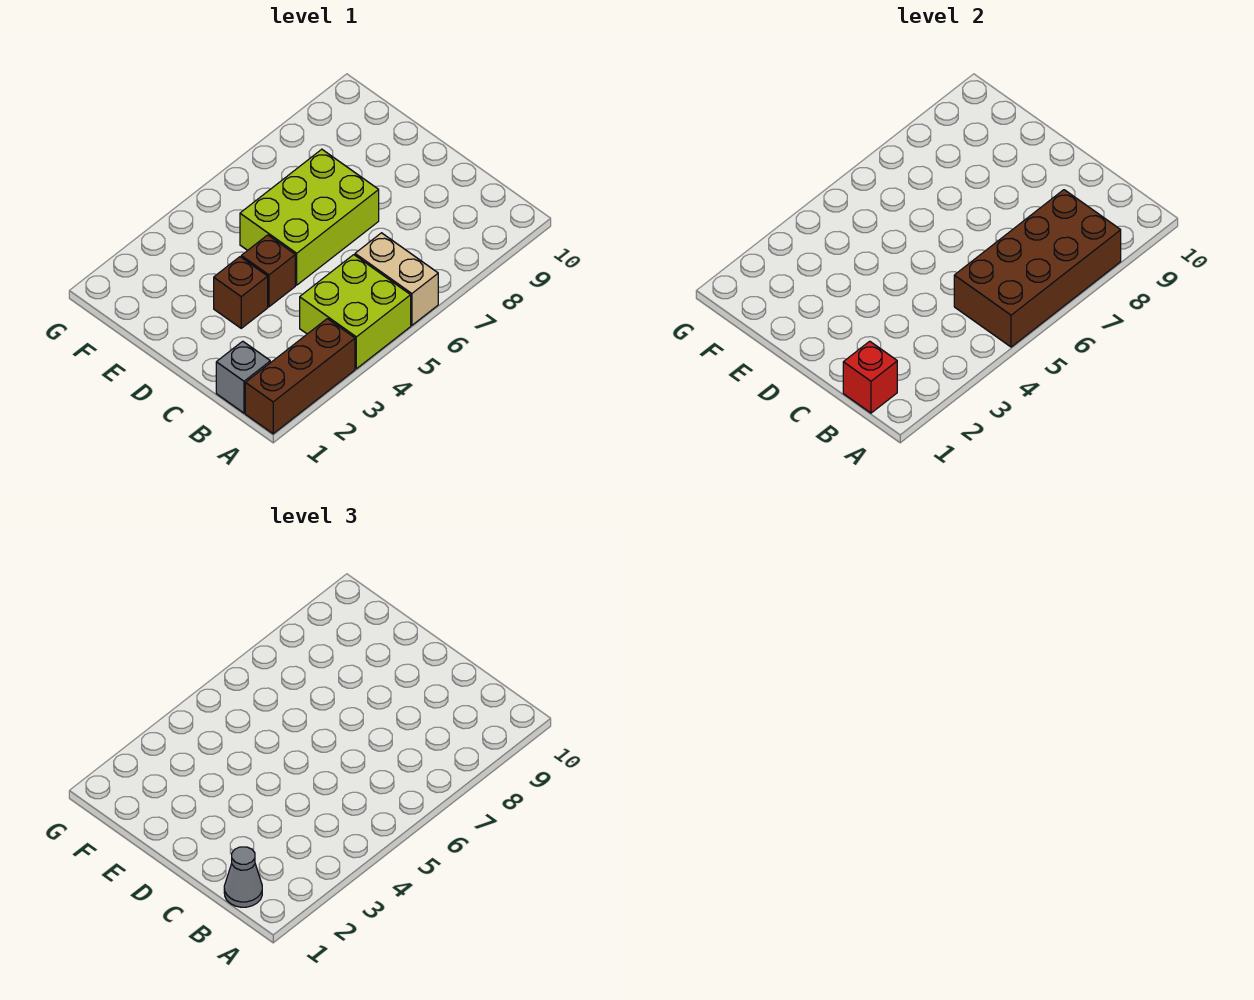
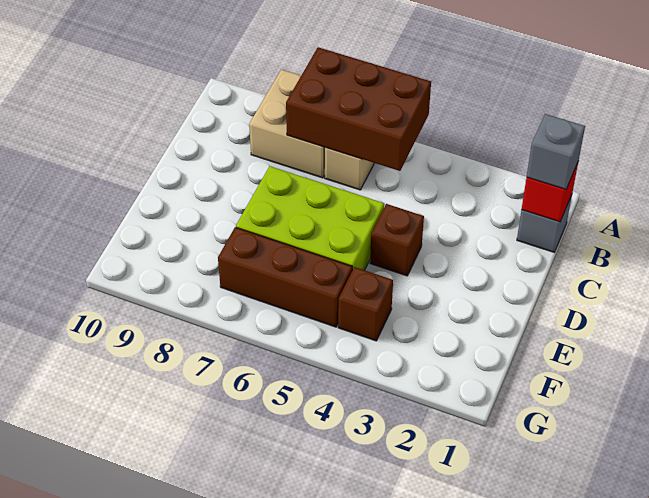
brown brick A1:A3 level 1 -> brown brick F5:F7 level 1
lime brick A4:B5 level 1 -> none
brown brick A5:B8 level 2 -> brown brick A5:B7 level 2
none -> tan brick A7:B8 level 1
grey cone B1 level 3 -> grey brick B1 level 3
brown brick D3 level 1 -> brown brick F4 level 1

